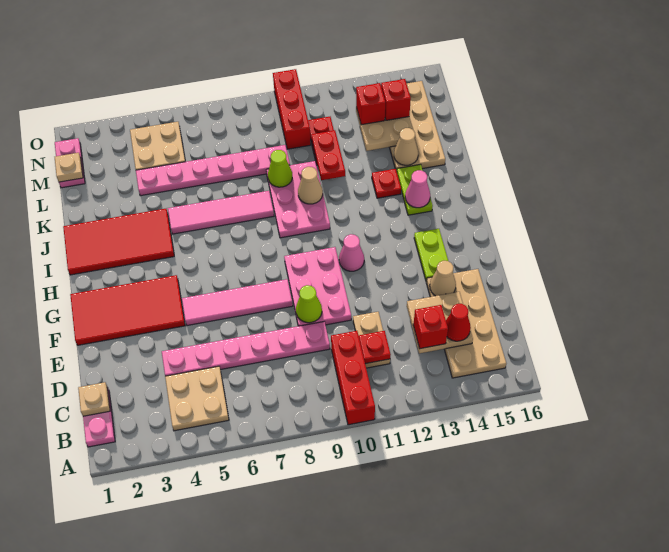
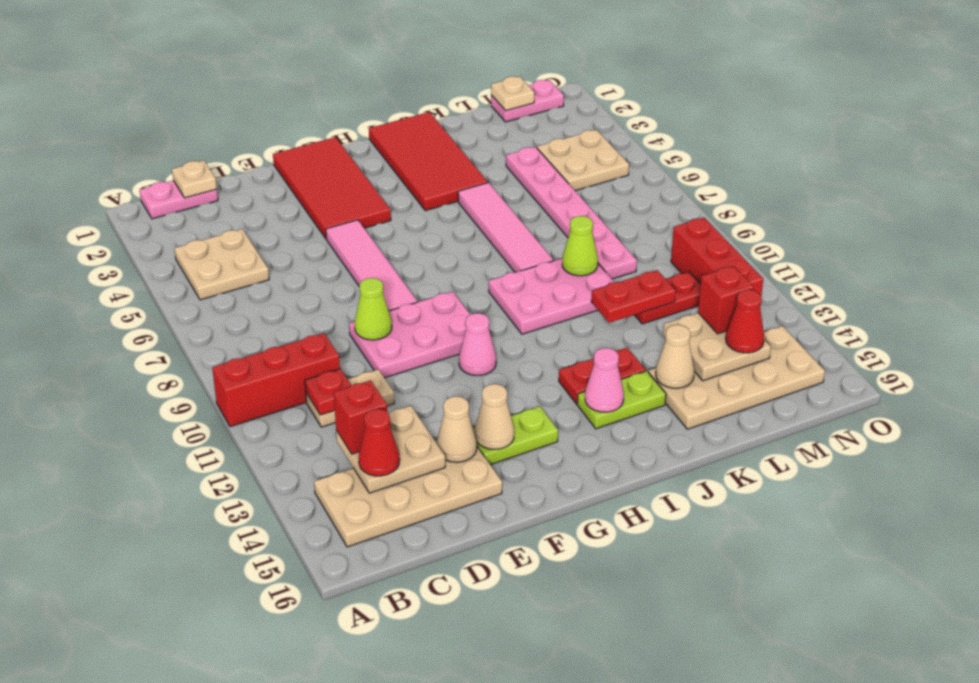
pink plate D4:D9 level 1 -> none
tan cone J10 level 2 -> tan cone F14 level 2
red plate J13 level 1 -> red plate I13:J13 level 1
red brick M10:O10 level 1 -> red brick N10:N12 level 1
red brick M14 level 3 -> red cone M14 level 3

